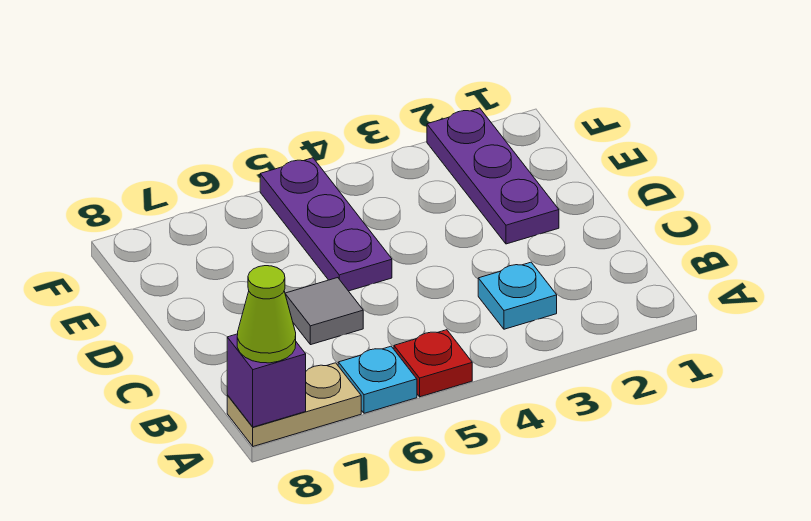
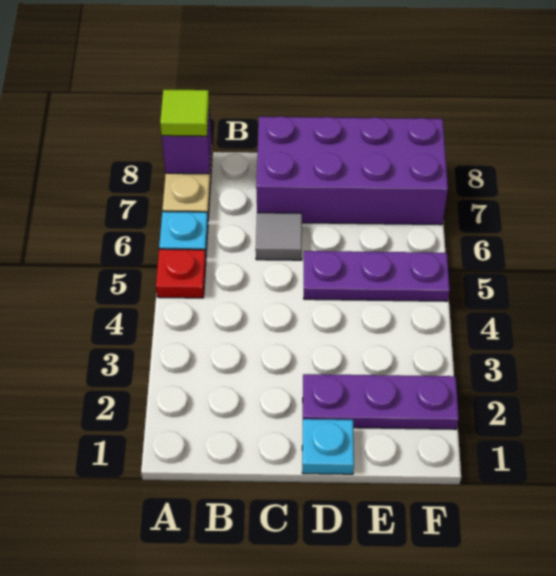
lime cone A8 level 3 -> lime tile A8 level 3
cyan plate B3 level 1 -> cyan plate D1 level 1
none -> purple brick C7:F8 level 1

